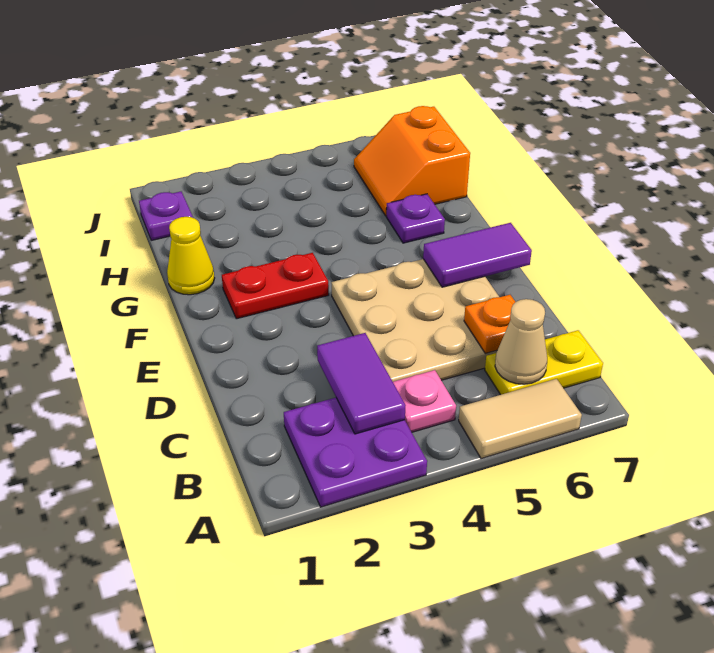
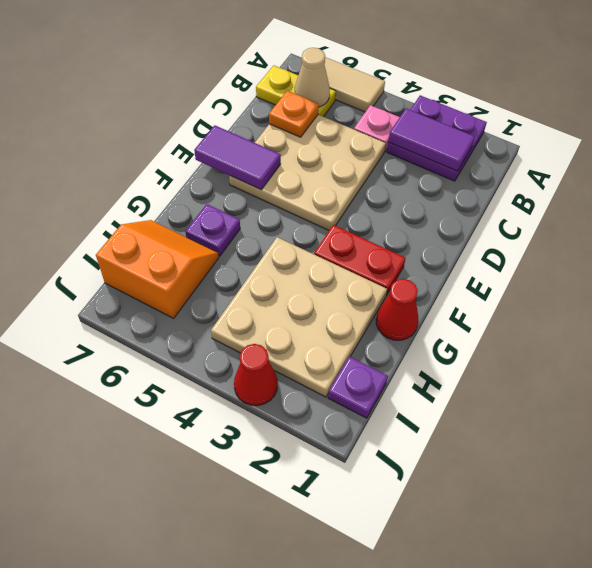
purple tile B3:C3 level 2 -> purple tile B2:B3 level 2
yellow cone G1 level 1 -> red cone G1 level 1
none -> tan plate G2:I4 level 1
orange slope H6:I7 level 1 top 7 -> orange slope H6:I7 level 1 top I
none -> red cone J3 level 1

